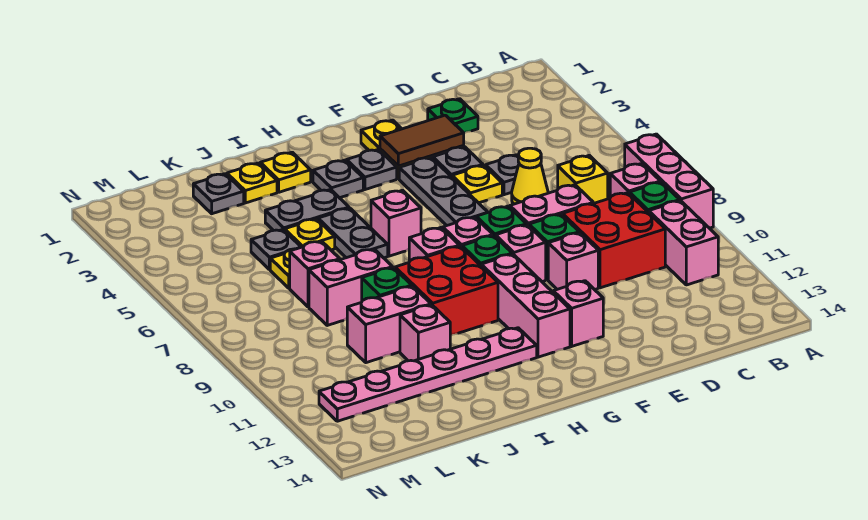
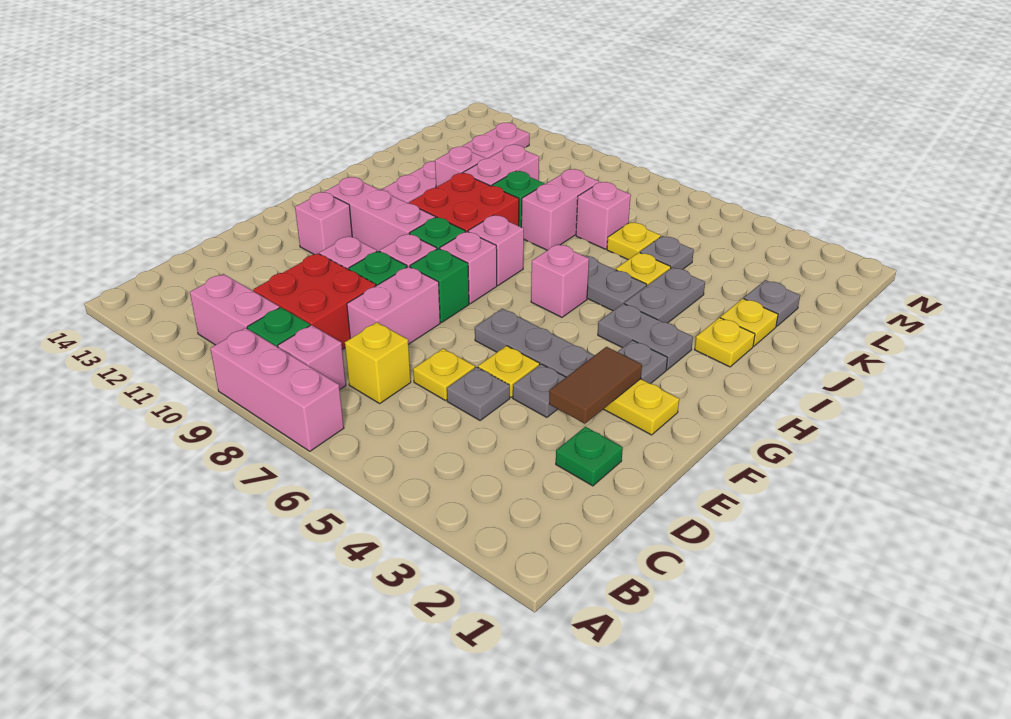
yellow cone D6 level 1 -> yellow plate D6 level 1
grey plate H3 level 1 -> grey plate H3:H4 level 1

